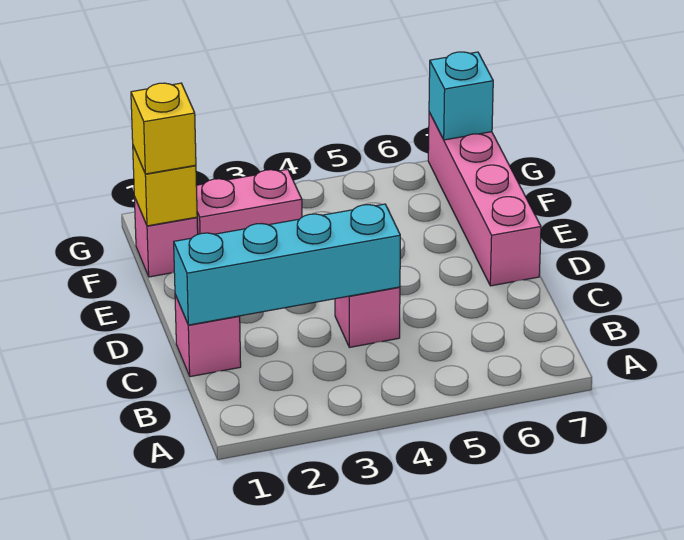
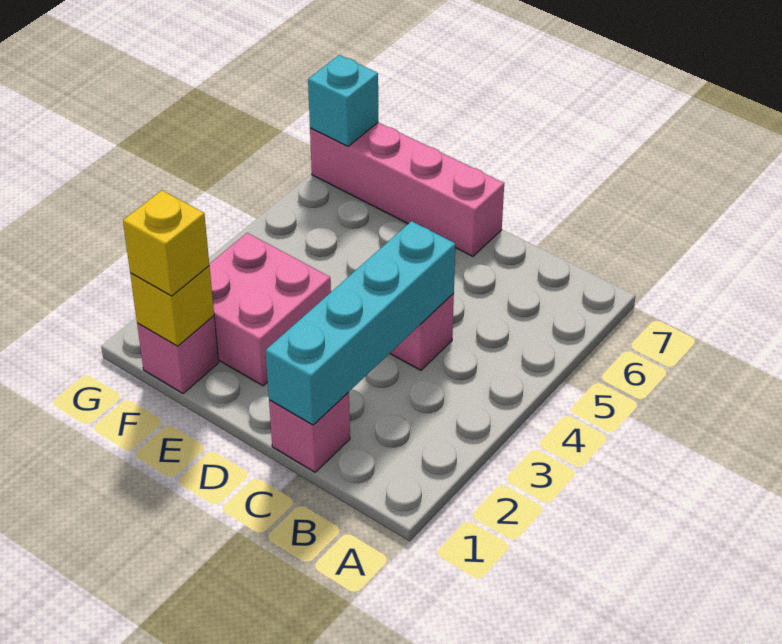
pink brick F2:F3 level 1 -> pink brick E2:F3 level 1

